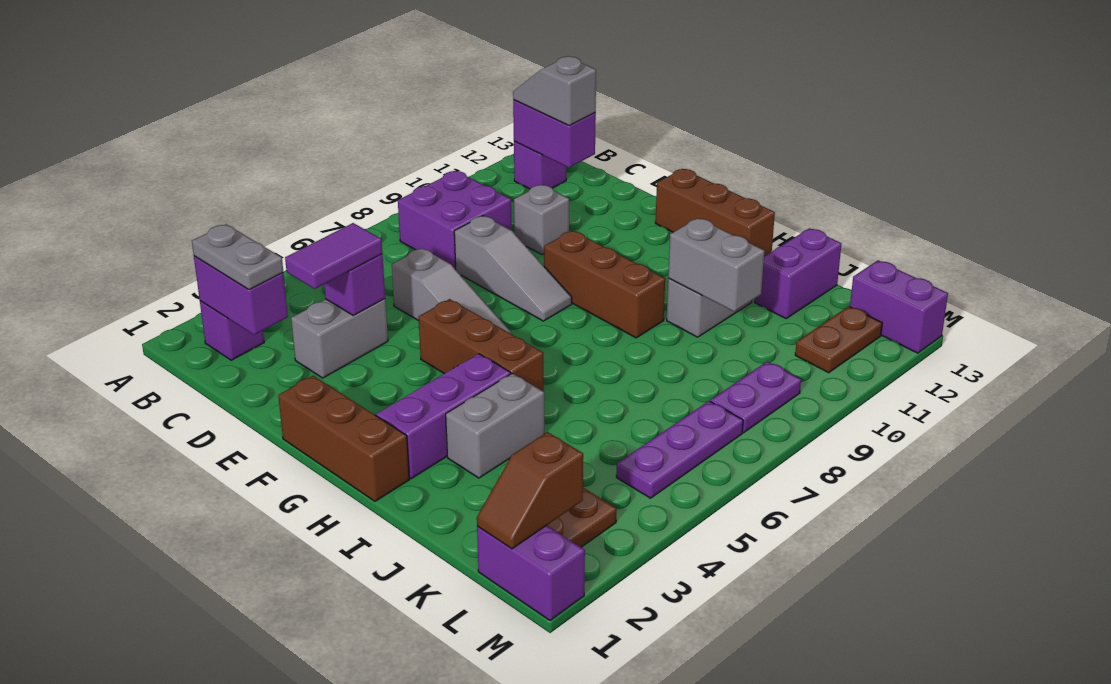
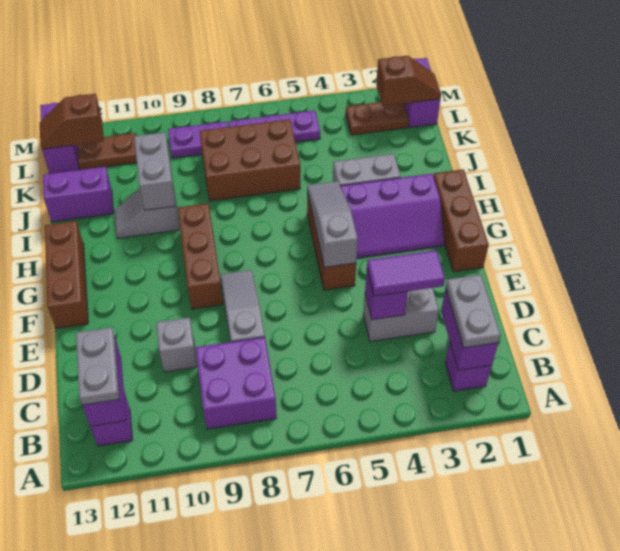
grey slope B12:C12 level 3 top C -> grey plate B12:C12 level 3
grey slope D6:F6 level 1 top D -> grey slope F5:H5 level 2 top F
none -> brown brick J6:K8 level 1
none -> brown slope L12:L13 level 2 top 12

